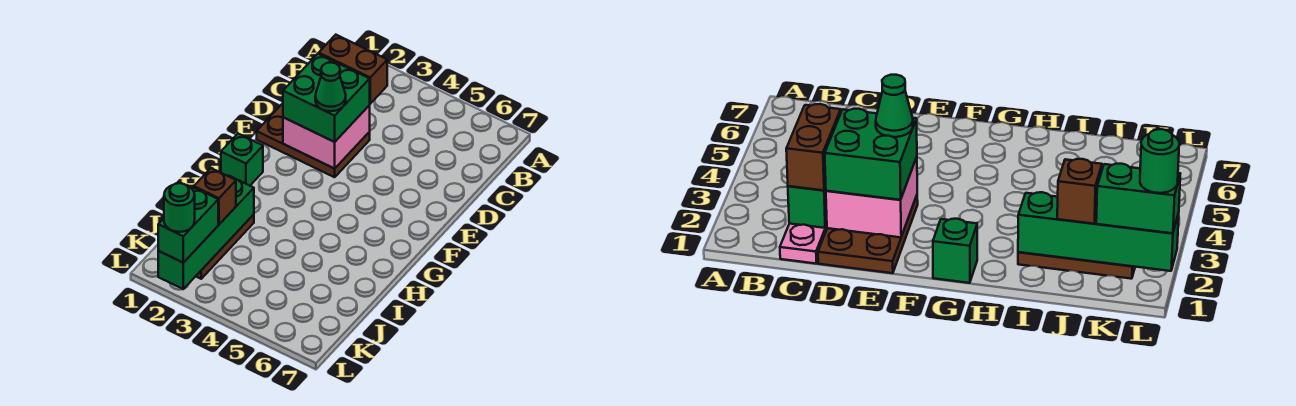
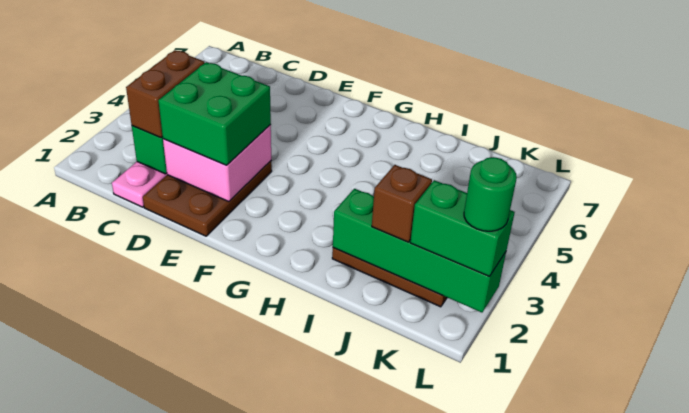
green cone E3 level 4 -> none
green brick G1 level 1 -> none

